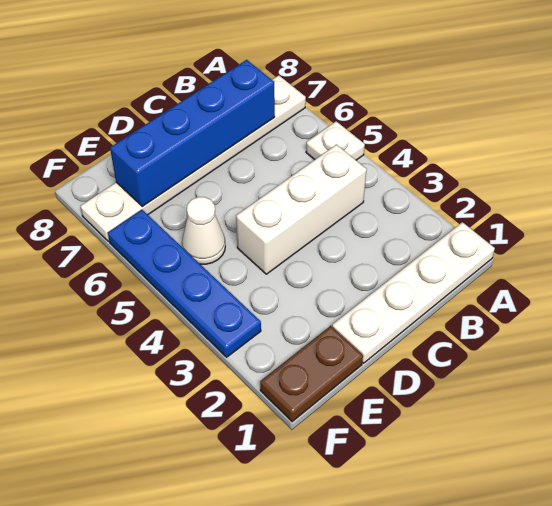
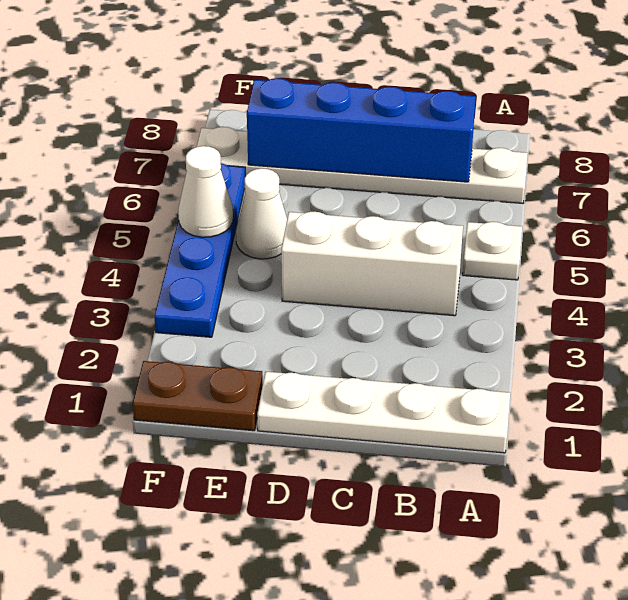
none -> white cone F5 level 2

